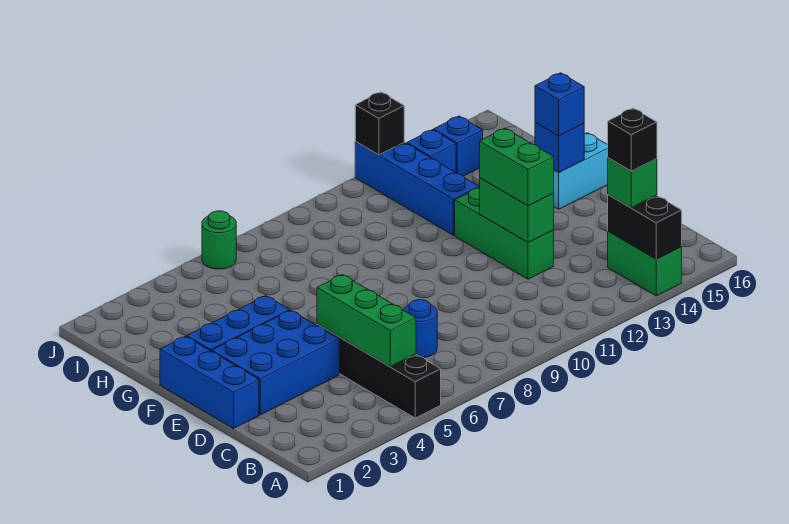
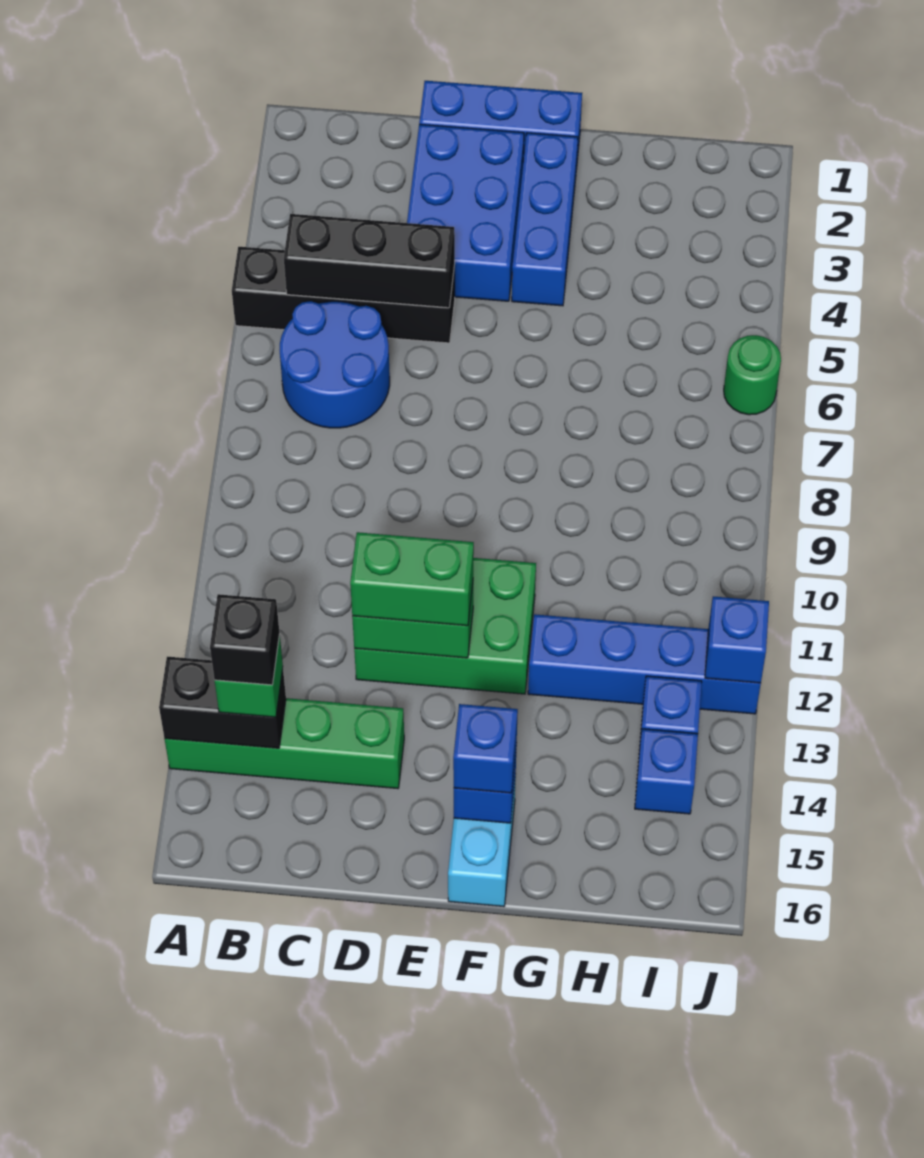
green brick A14:B14 level 1 -> green brick A14:D14 level 1
green brick B5:D5 level 2 -> black brick B5:D5 level 2
blue round brick C7 level 1 -> blue round brick B6:C7 level 1
green brick D12:F12 level 1 -> green brick D11:F12 level 1
black brick J12 level 2 -> blue brick J12 level 2

